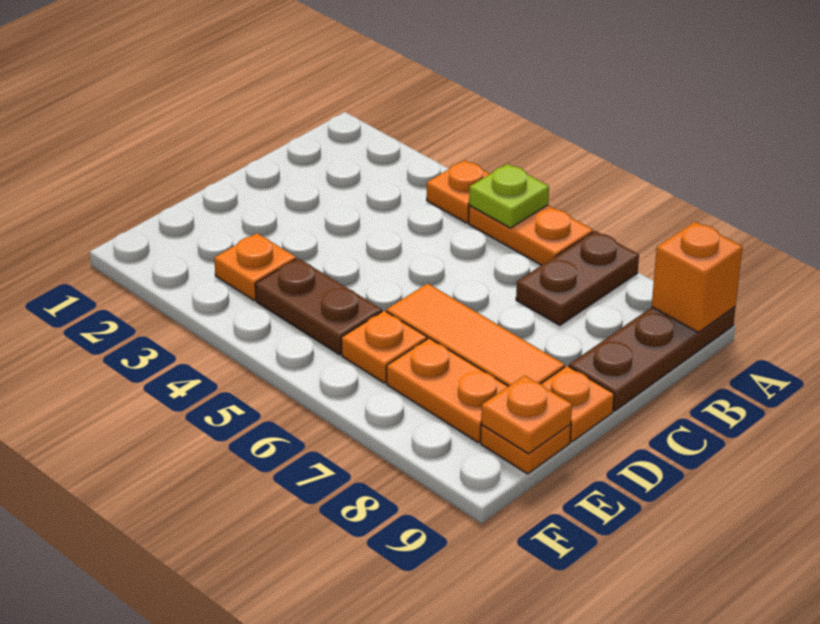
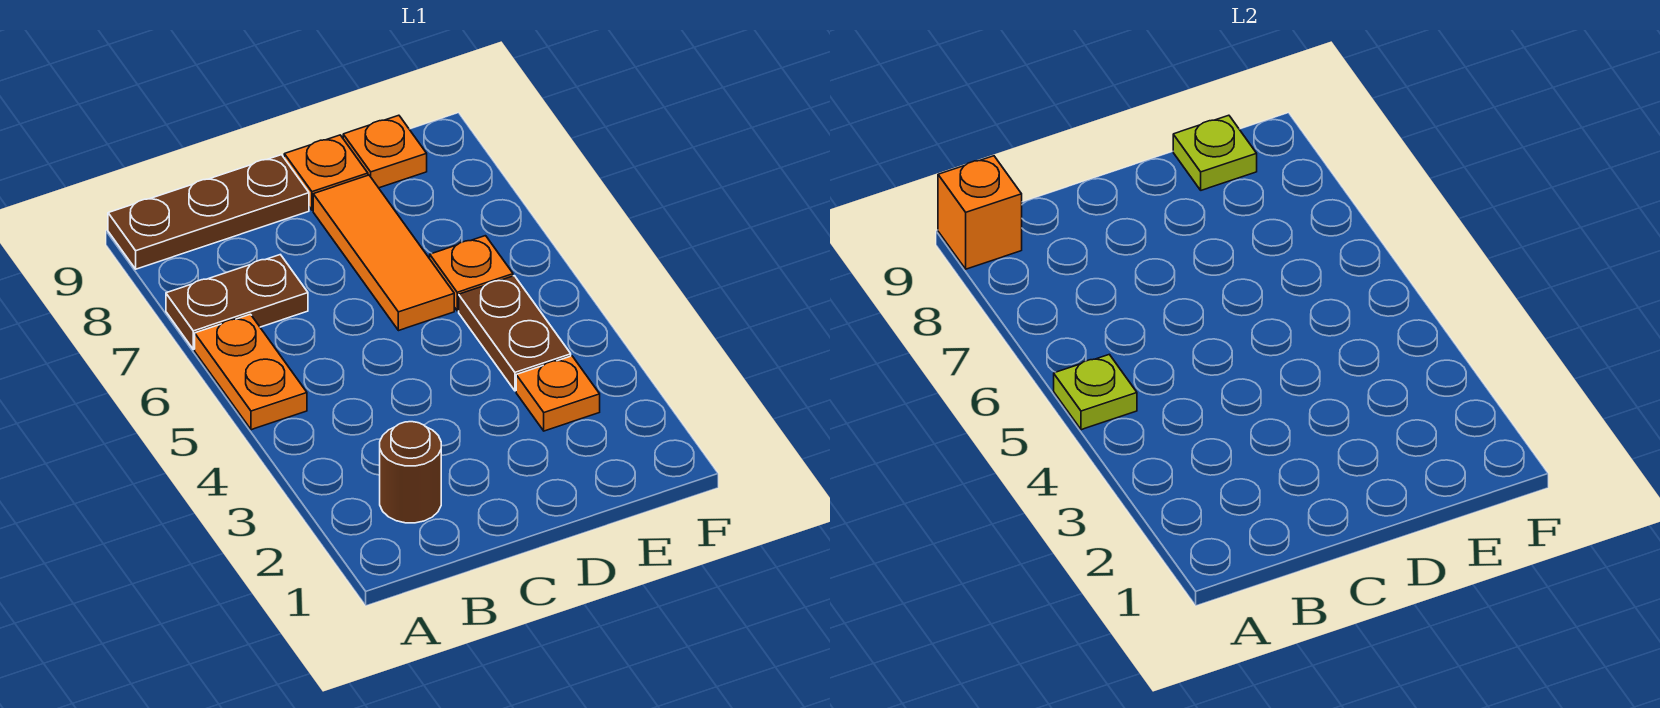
orange plate A4 level 1 -> none
none -> brown round brick B2 level 1
orange plate E7:E8 level 1 -> none
orange plate E9 level 2 -> lime plate E9 level 2

